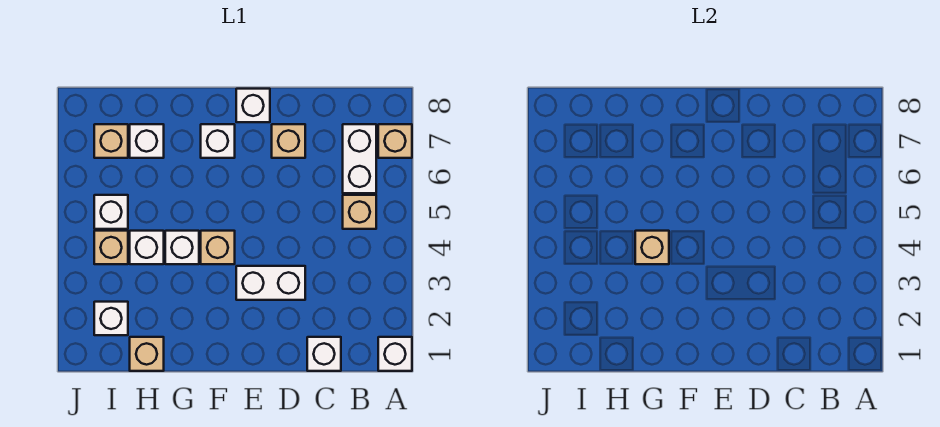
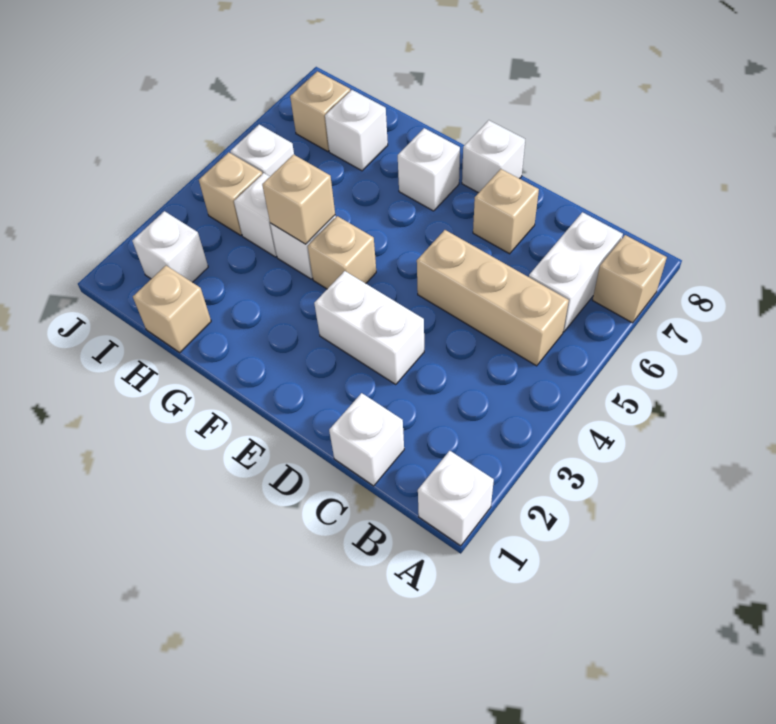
tan brick B5 level 1 -> tan brick B5:D5 level 1

